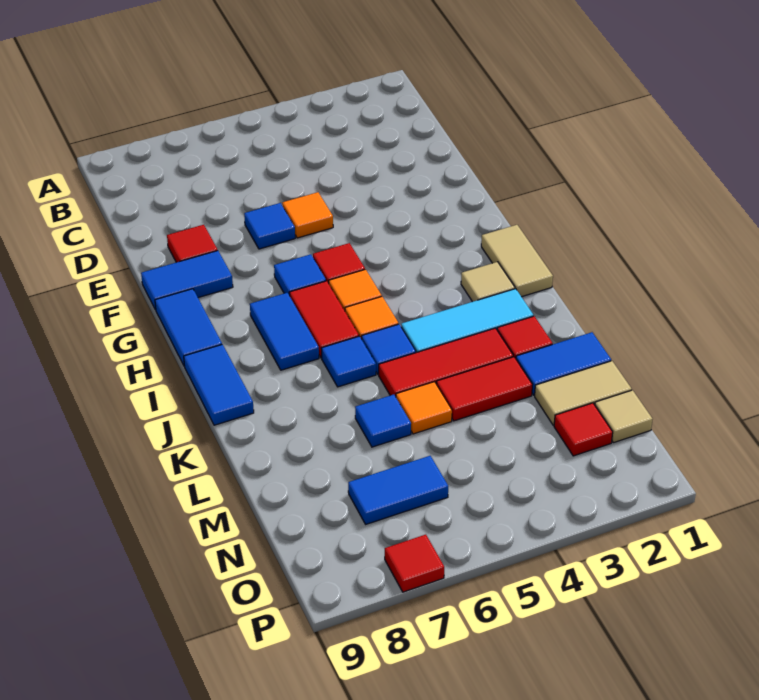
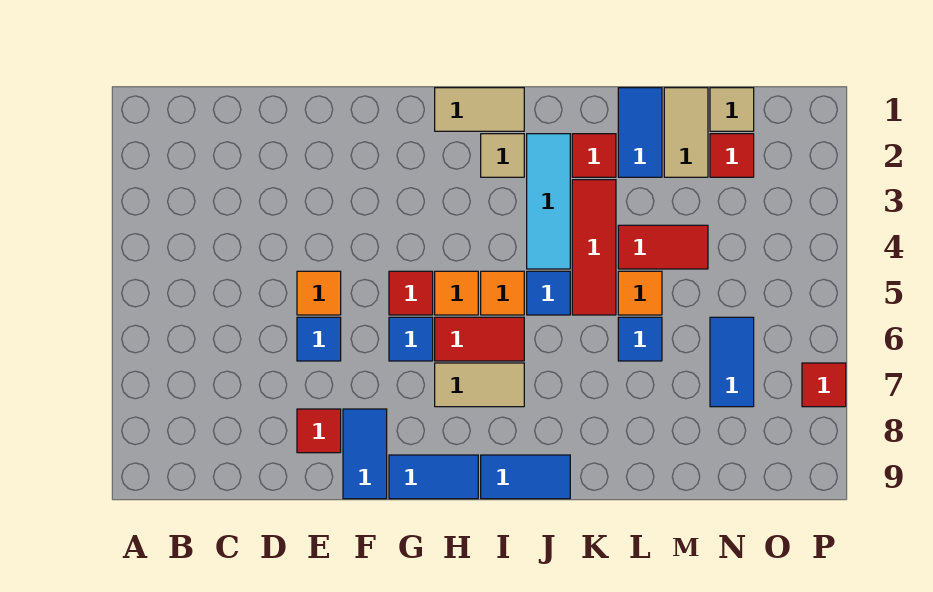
blue tile H7:I7 level 1 -> tan tile H7:I7 level 1
blue tile J6 level 1 -> none
red tile L3:L4 level 1 -> red tile L4:M4 level 1

